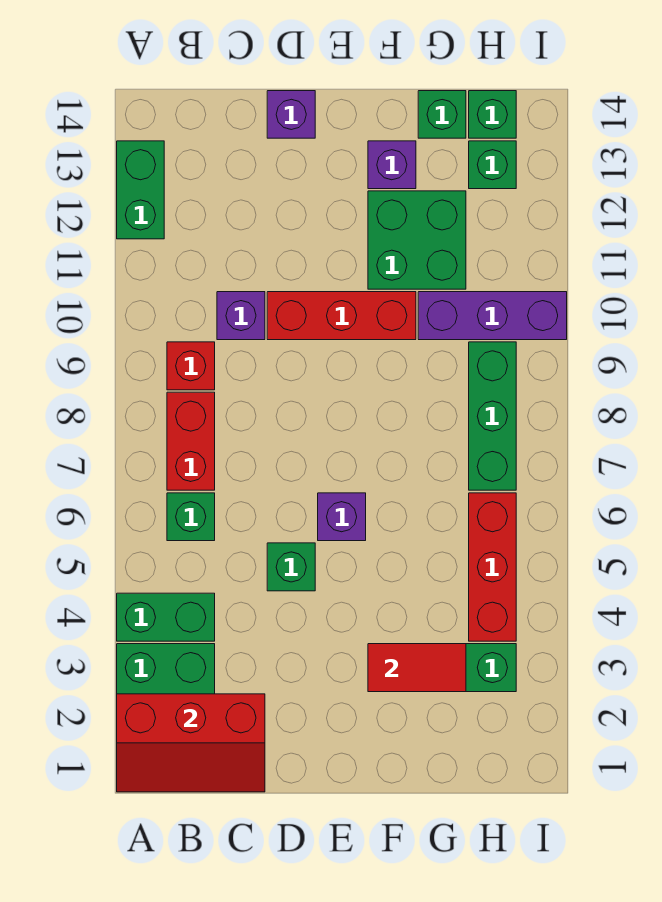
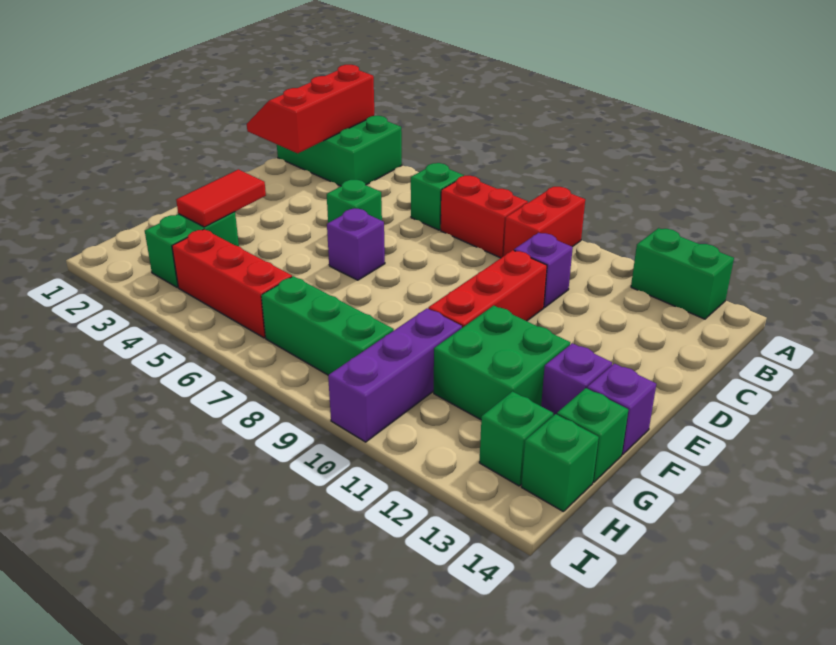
green brick A4:B4 level 1 -> none
red brick B9 level 1 -> red brick A9:B9 level 1
purple brick D14 level 1 -> purple brick F14 level 1

